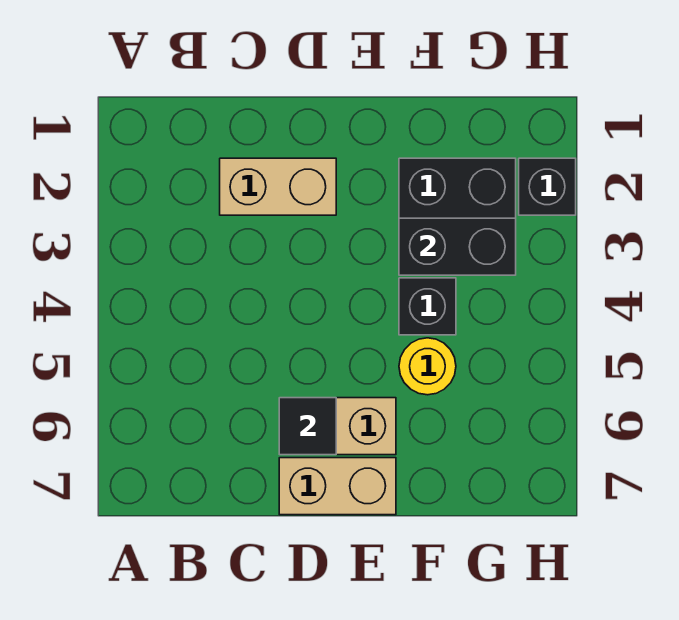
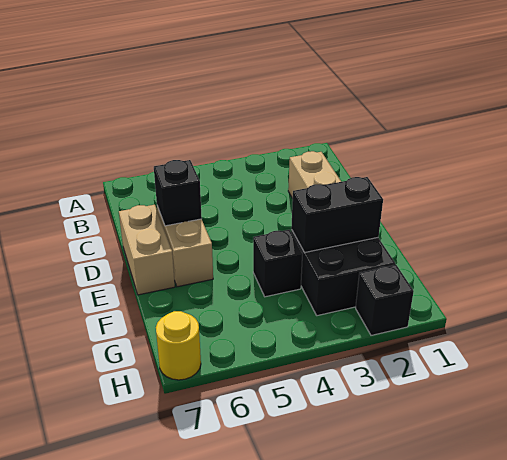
black tile D6 level 2 -> black brick D6 level 2
black brick F3:G3 level 2 -> black brick F2:F3 level 2
yellow round brick F5 level 1 -> yellow round brick H7 level 1

